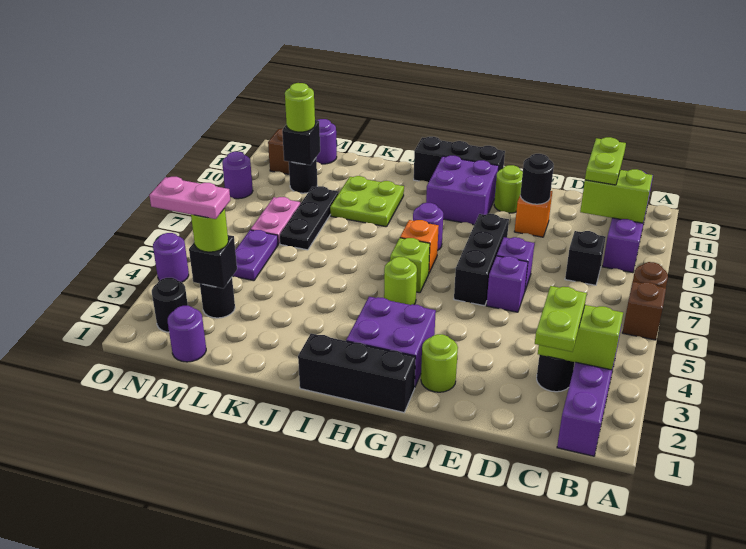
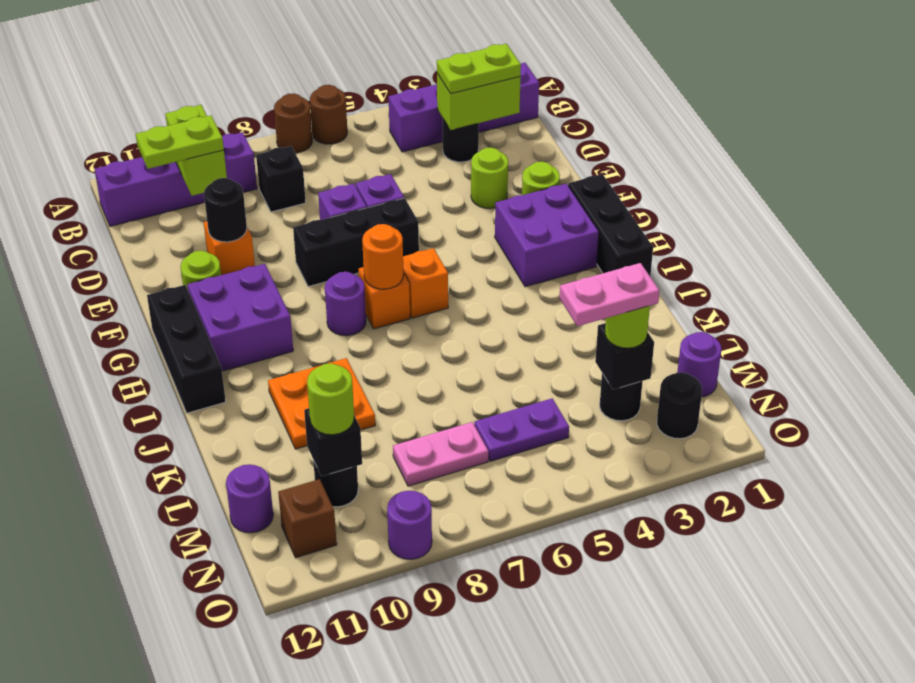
brown brick A6 level 1 -> brown round brick A6 level 1
lime brick B3:C3 level 2 -> lime brick C2:C3 level 2
lime round brick H5 level 1 -> lime round brick E3 level 1
lime brick H6 level 1 -> orange brick H6 level 1
none -> orange round brick H7 level 2
lime plate J9:K10 level 1 -> orange plate J9:K10 level 1
black plate L7:L9 level 1 -> none
pink plate M3:N3 level 4 -> pink plate M3:M4 level 4
purple round brick O4 level 1 -> none

